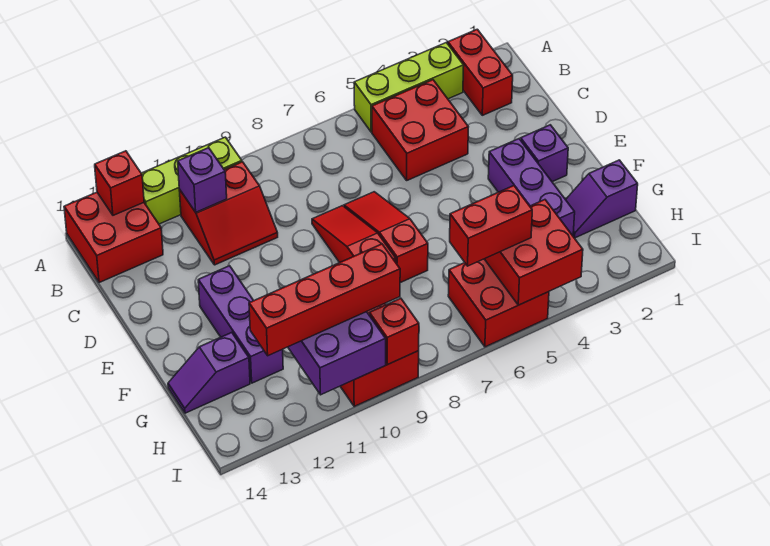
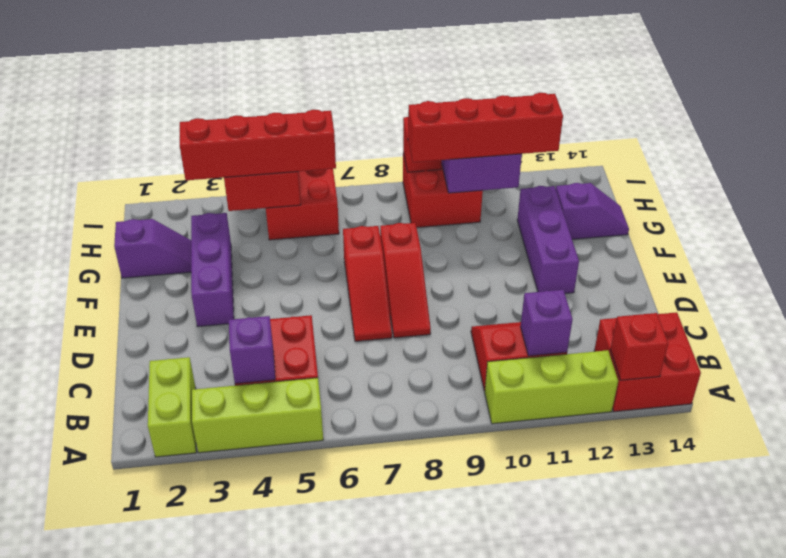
red brick A2:B2 level 1 -> lime brick A2:B2 level 1
purple brick E2 level 1 -> purple brick B4 level 2
red brick H5:H6 level 3 -> red brick H3:H6 level 3

